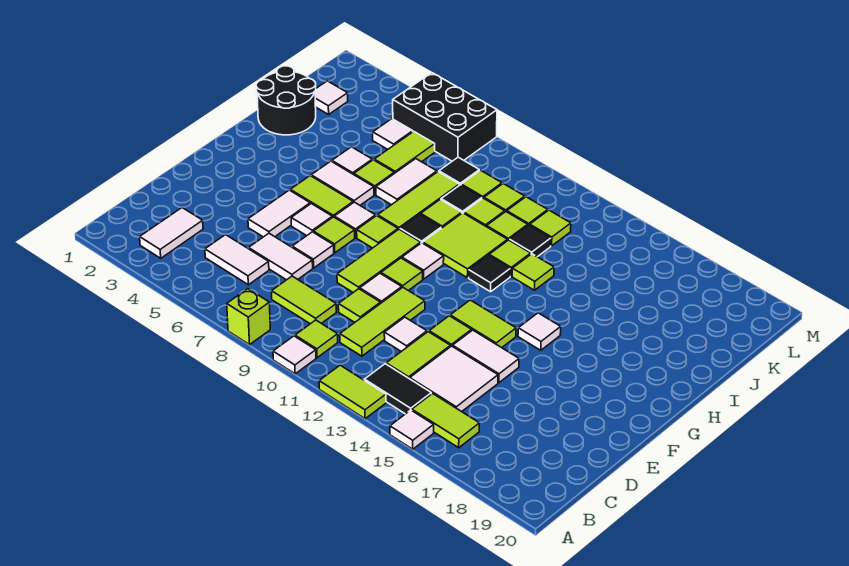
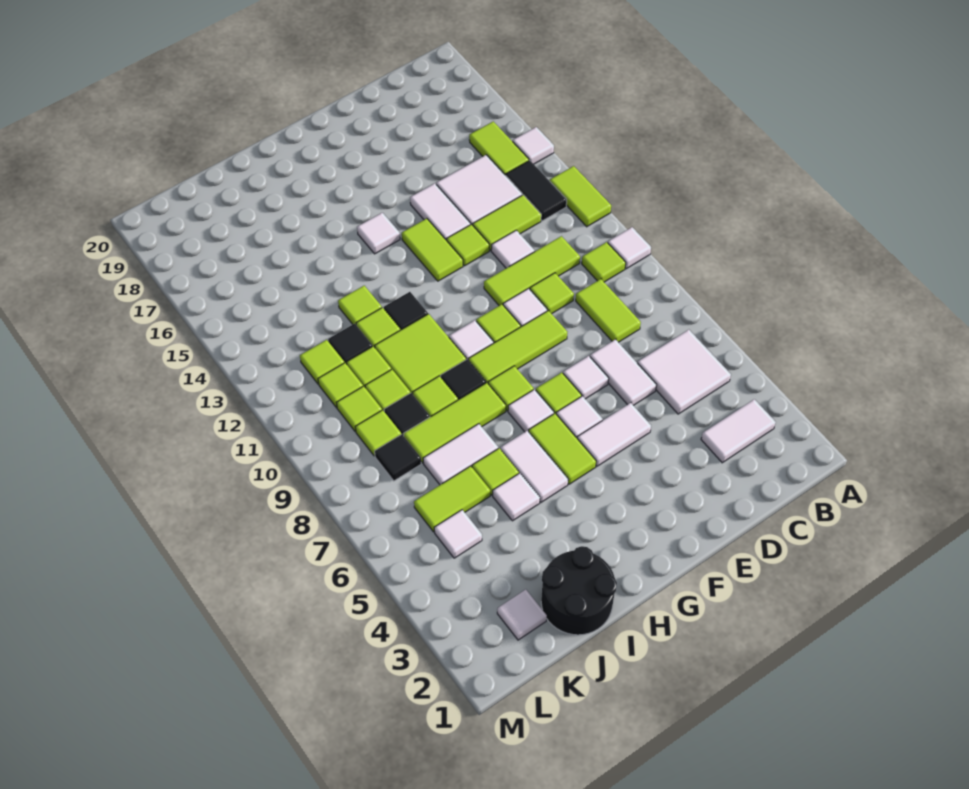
lime brick A8 level 1 -> none
white tile C5:C6 level 1 -> white tile B5:C6 level 1
black brick L5:M7 level 1 -> none

